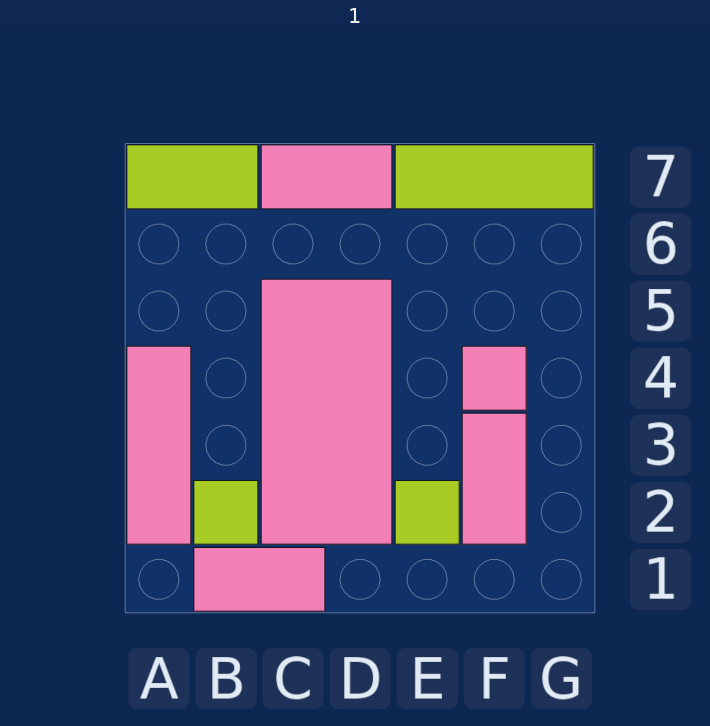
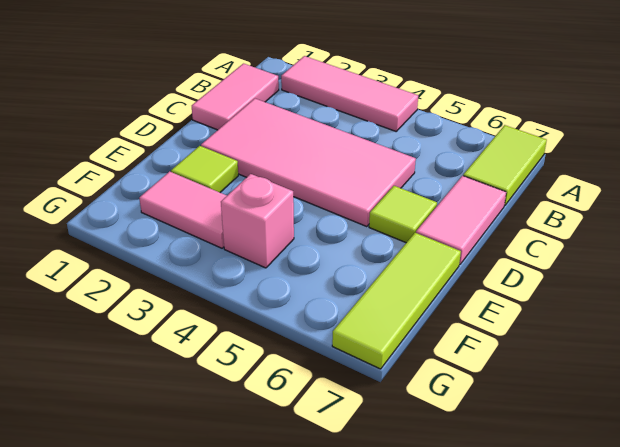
lime tile B2 level 1 -> lime tile D6 level 1
pink tile F4 level 1 -> pink brick F4 level 1

